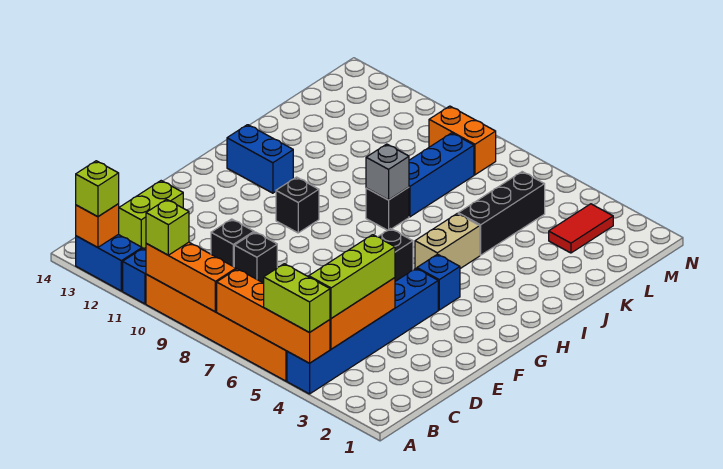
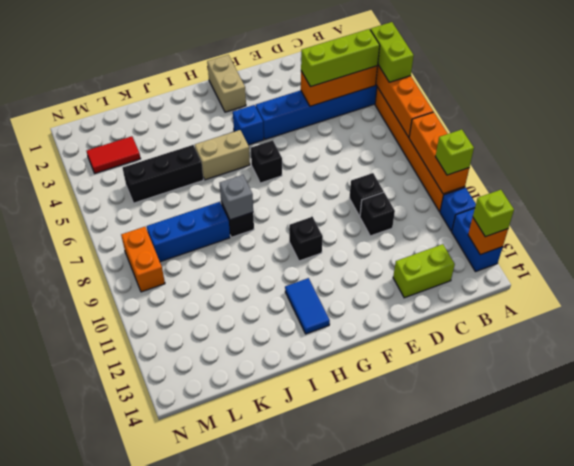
none -> tan brick G1:G2 level 1
blue brick H12:H13 level 1 -> blue tile H12:H13 level 1

